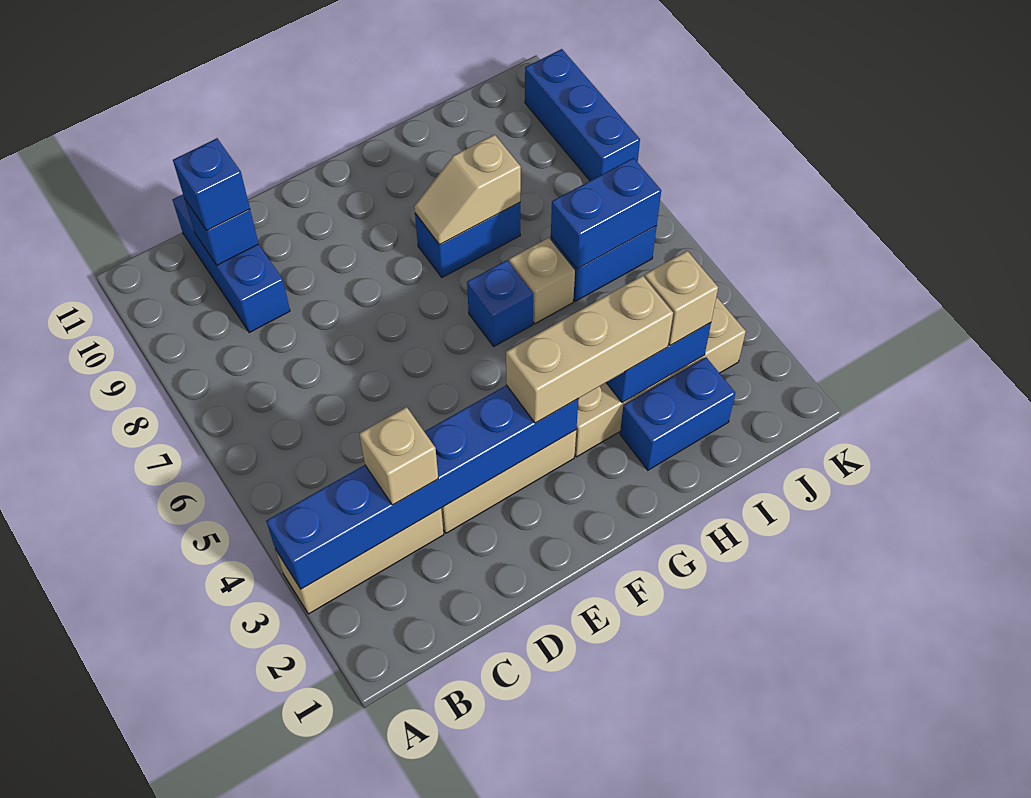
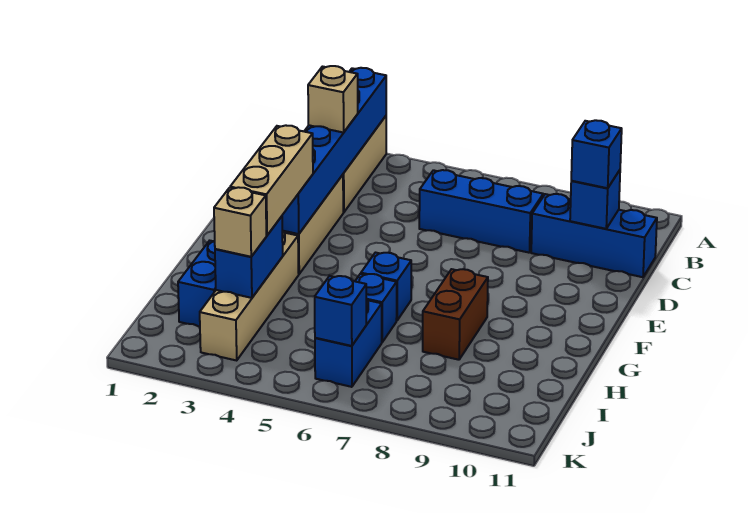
blue brick G8:H8 level 1 -> brown brick G8:H8 level 1
tan slope G8:H8 level 2 top H -> none
tan brick H6 level 1 -> blue brick H6 level 1
blue brick I6:J6 level 2 -> blue brick J6 level 2
blue brick K8:K10 level 1 -> blue brick C6:C8 level 1

